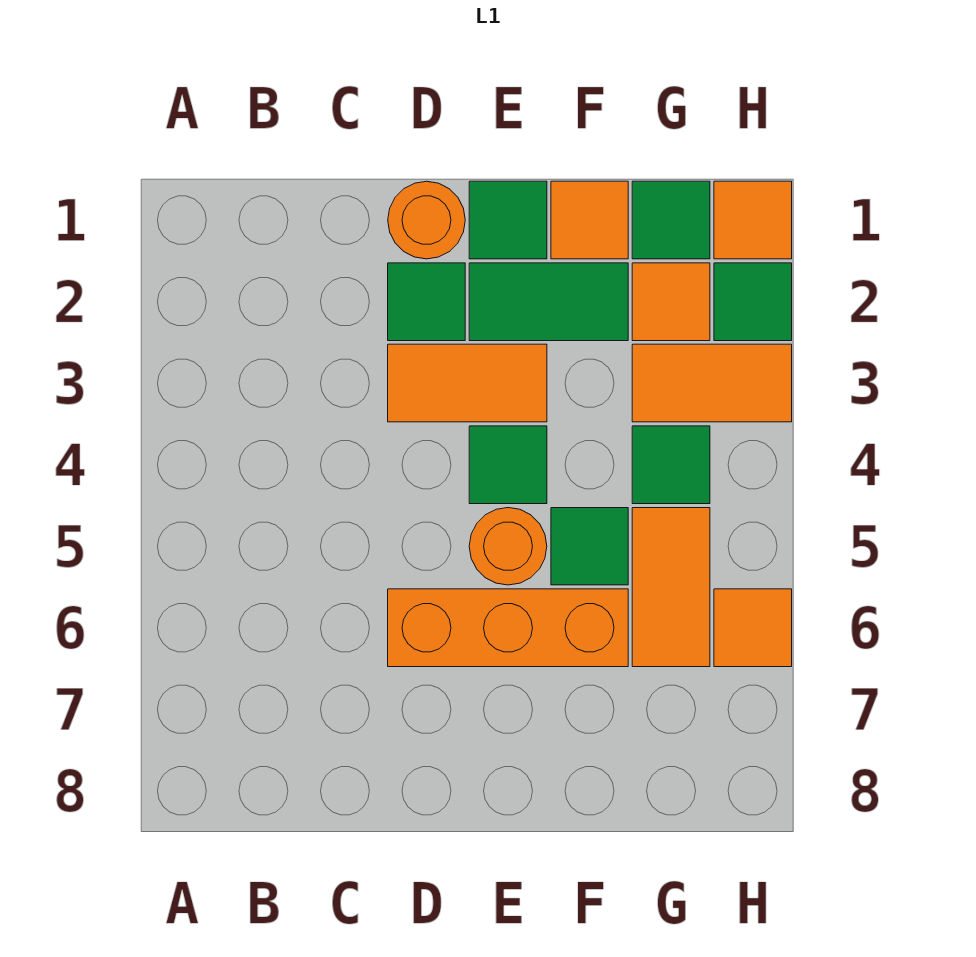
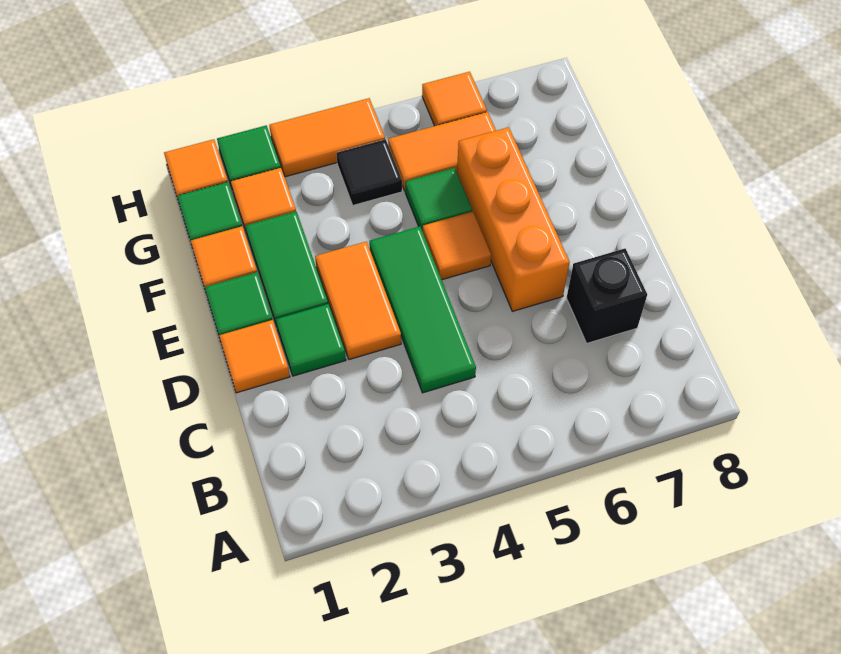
none -> black brick C7 level 1
orange round brick D1 level 1 -> orange tile D1 level 1
green tile E4 level 1 -> green tile C4:E4 level 1
orange round brick E5 level 1 -> orange tile E5 level 1
orange tile G3:H3 level 1 -> orange tile H3:H4 level 1
green tile G4 level 1 -> black tile G4 level 1

